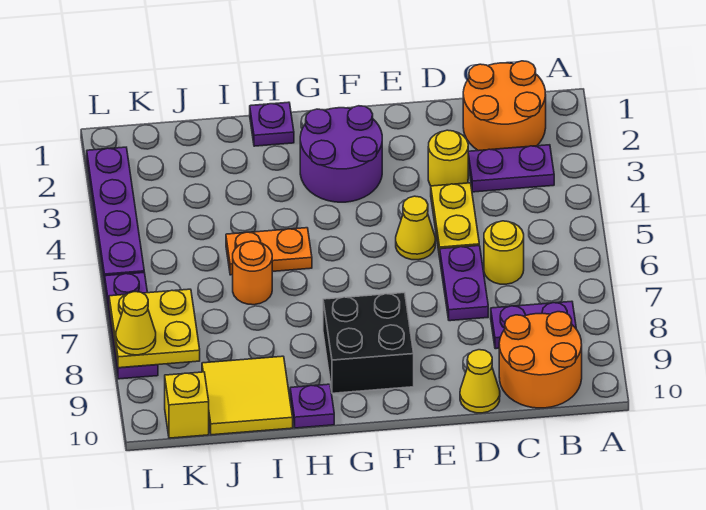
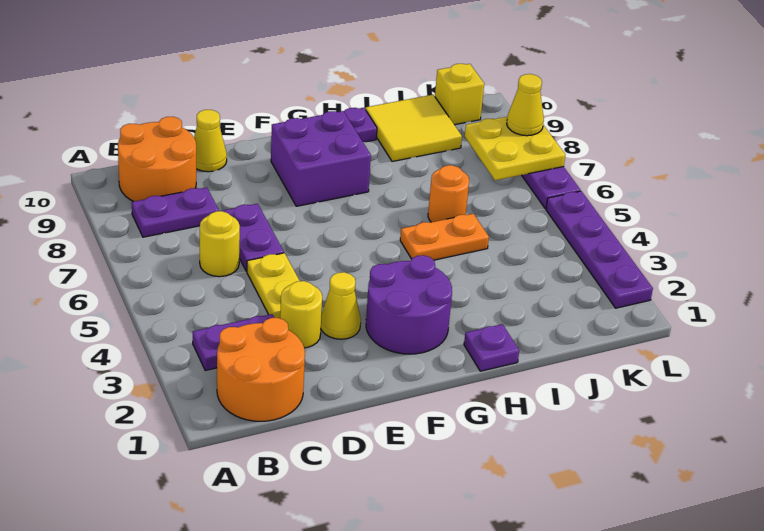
yellow cone E5 level 1 -> yellow cone E3 level 1
black brick F8:G9 level 1 -> purple brick F8:G9 level 1

